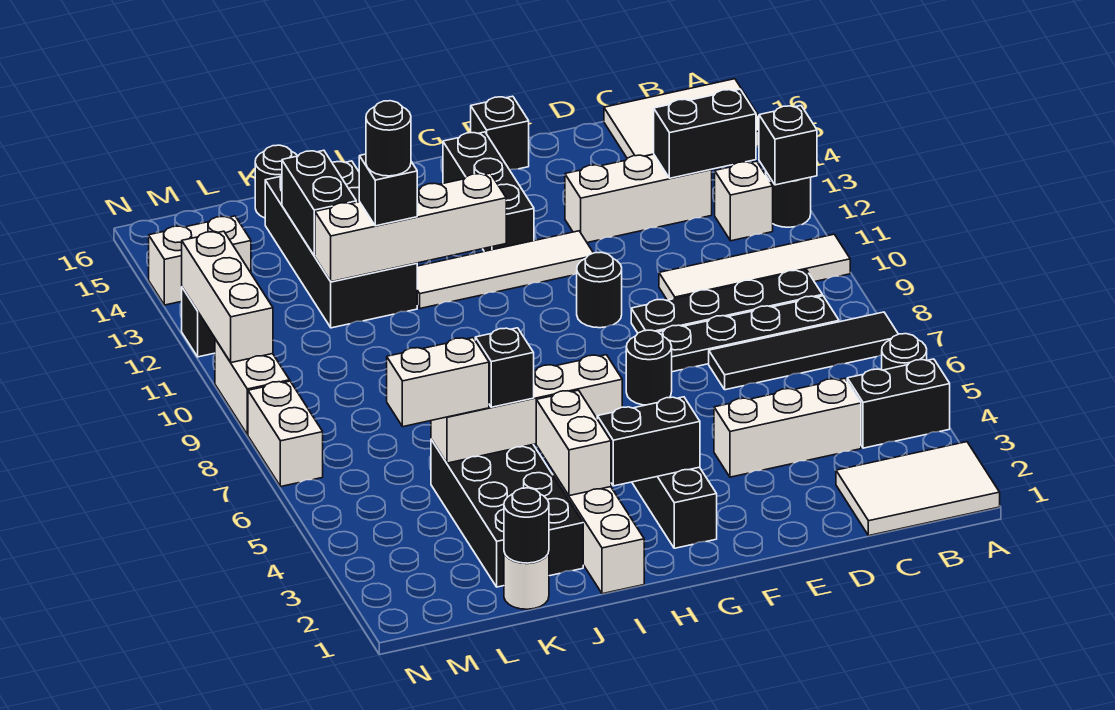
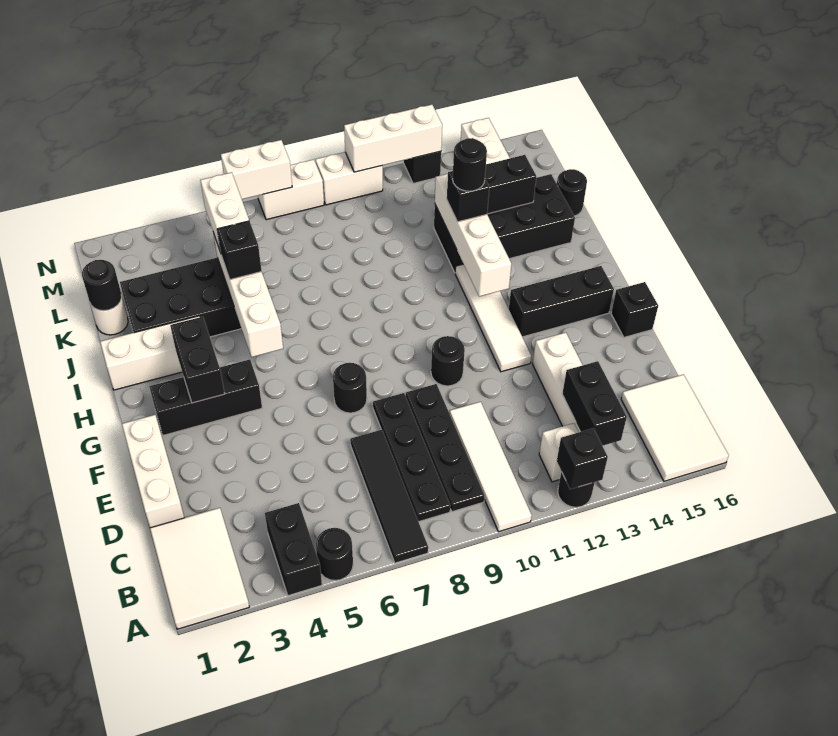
white brick C4:E4 level 1 -> white brick D1:F1 level 1
white brick I3:I4 level 2 -> white brick N6:N7 level 2

